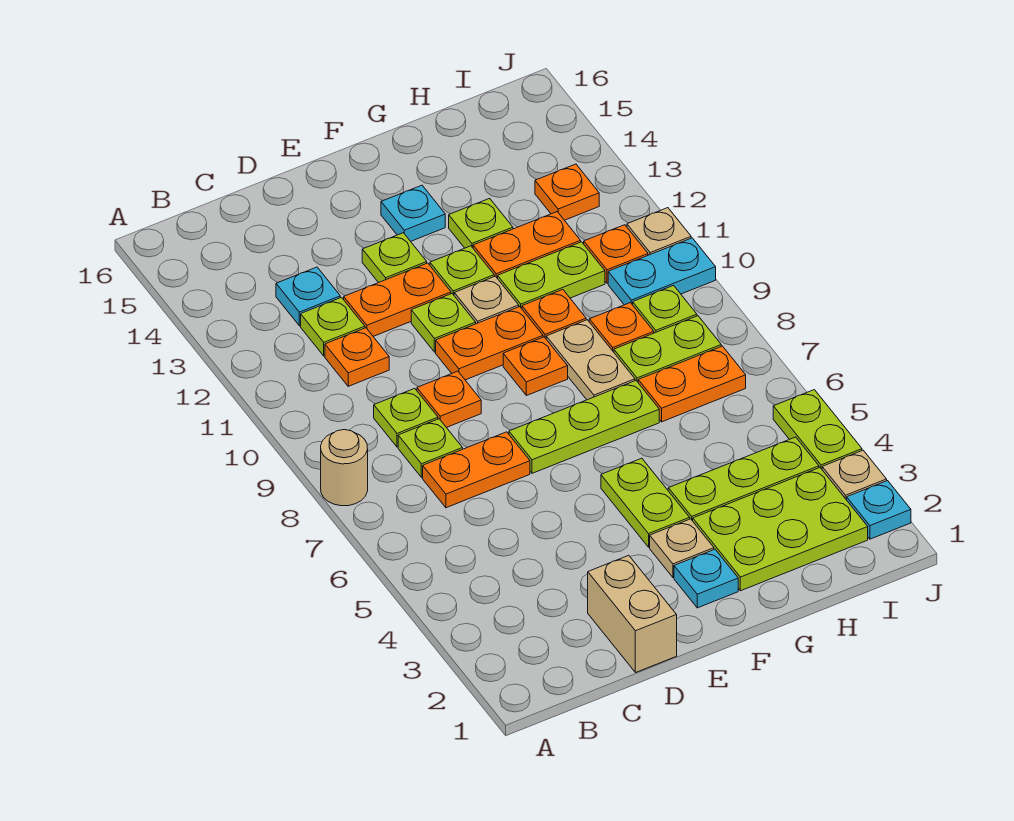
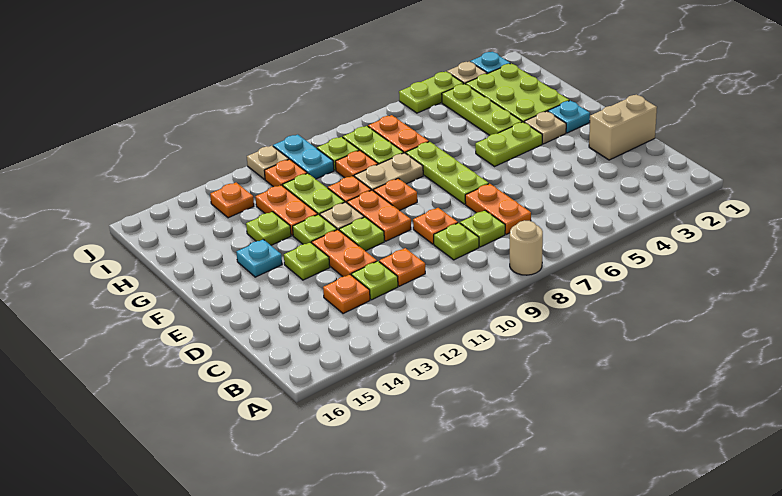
cyan plate C13 level 1 -> orange plate C13 level 1

